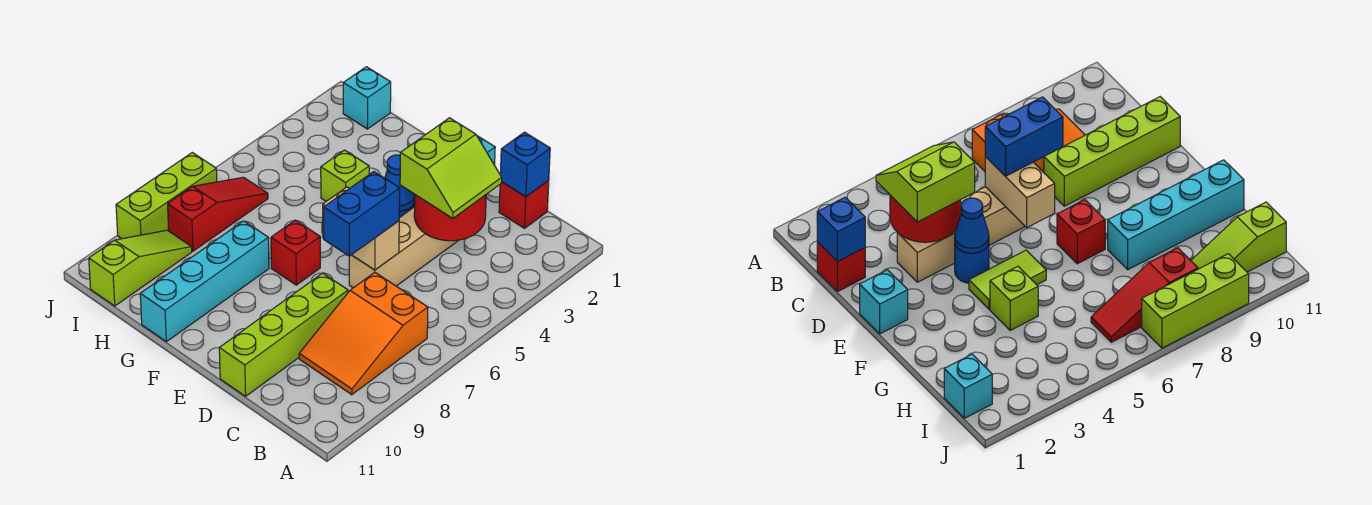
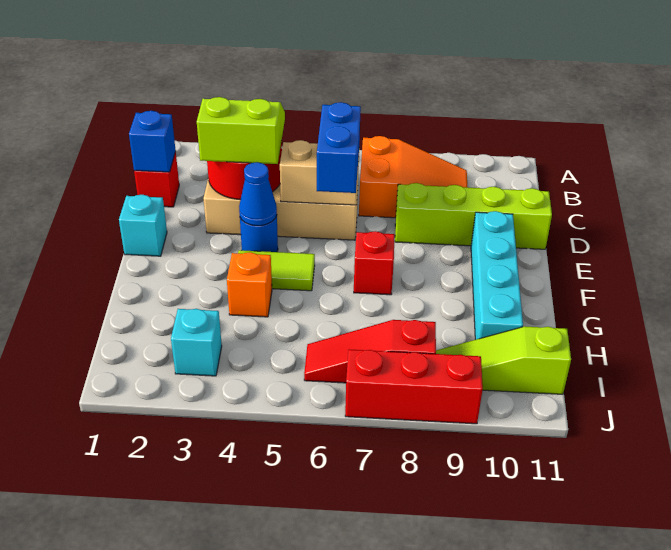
tan brick D6:E6 level 2 -> tan brick D5:D6 level 2
blue brick D6:D7 level 3 -> blue brick D6:E6 level 3
lime brick G4 level 1 -> orange brick G4 level 1
cyan brick G8:G11 level 1 -> cyan brick E10:H10 level 1
cyan brick I1 level 1 -> cyan brick I3 level 1
lime brick J7:J9 level 1 -> red brick J7:J9 level 1

